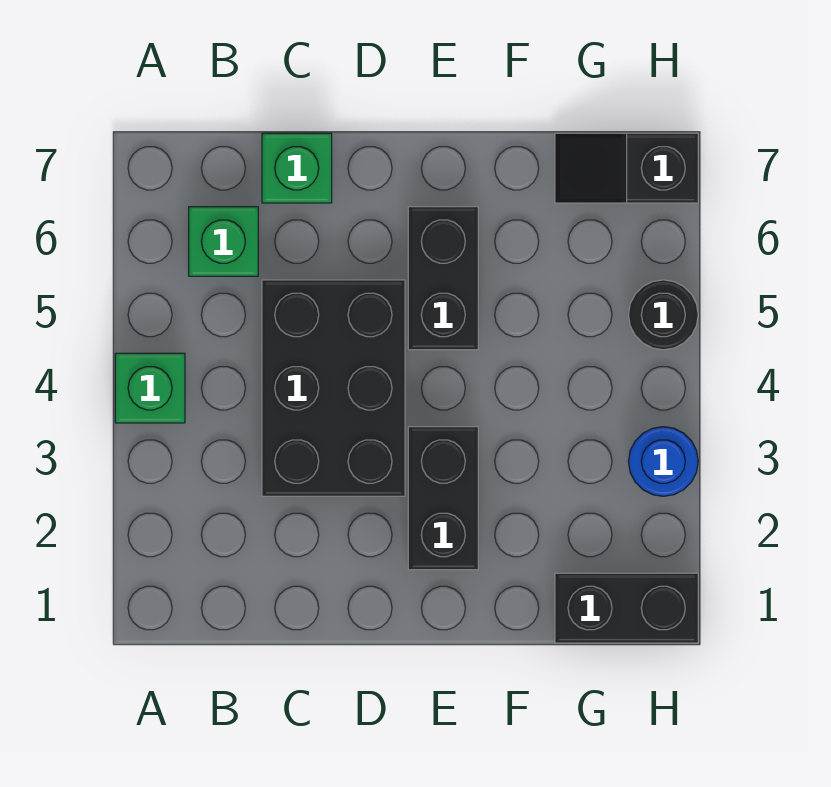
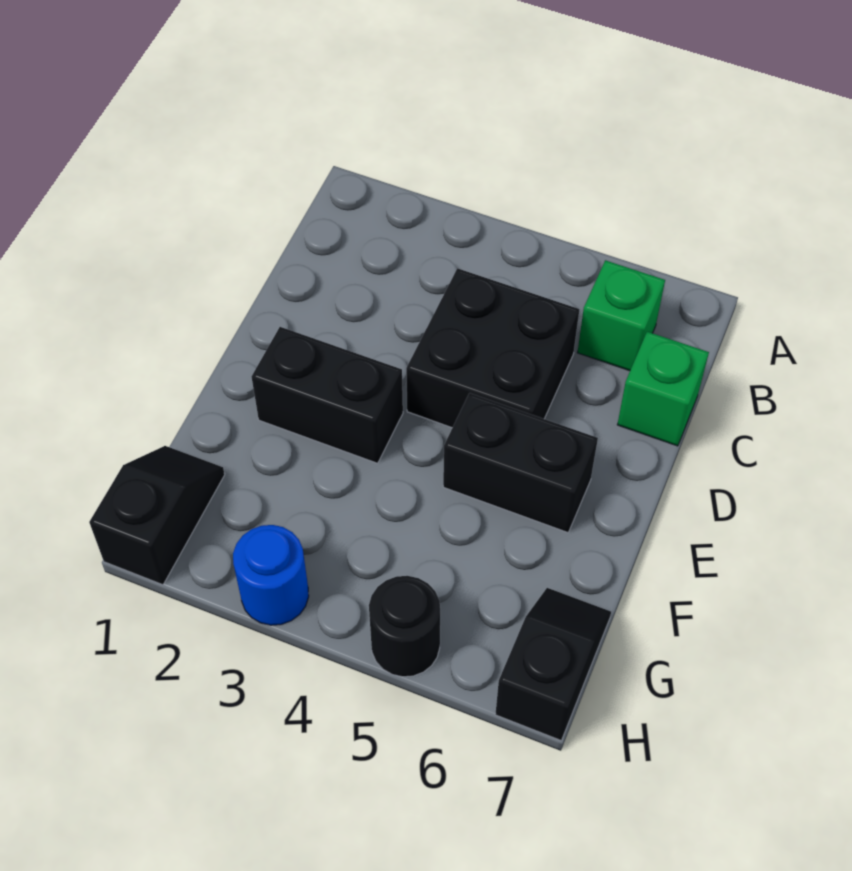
green brick A4 level 1 -> none
black brick C3:D5 level 1 -> black brick C4:D5 level 1
black brick G1:H1 level 1 -> black slope G1:H1 level 1 top H

